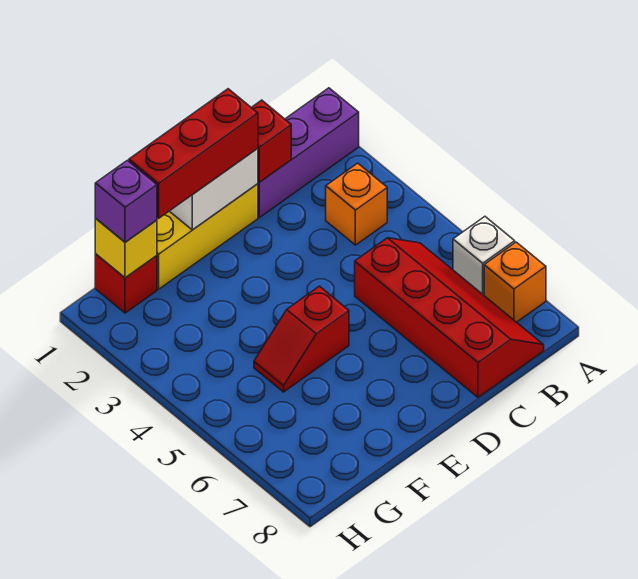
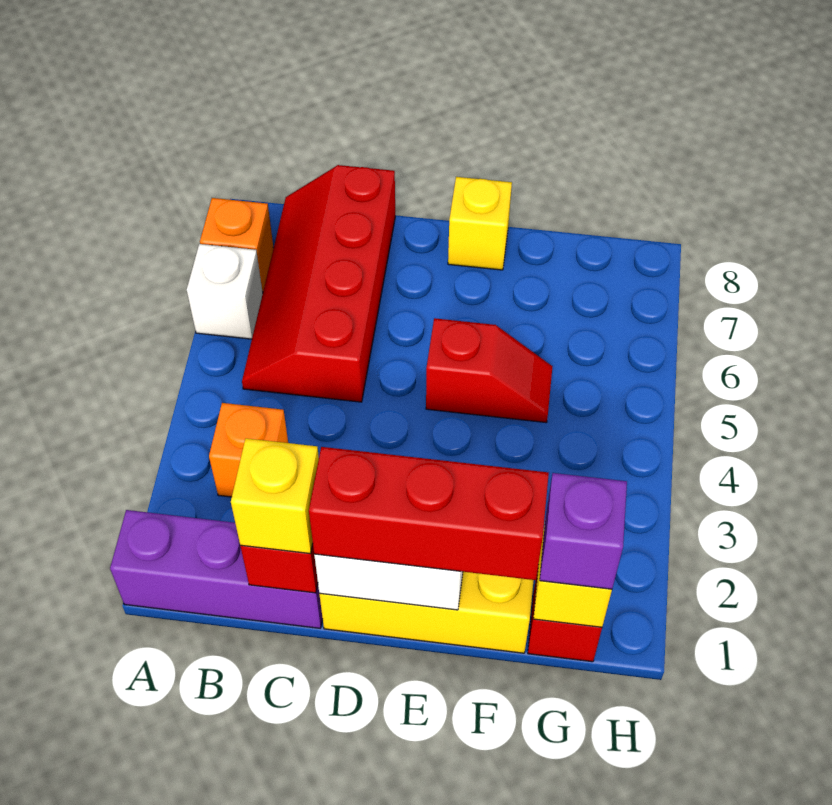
none -> yellow brick C1 level 3
none -> yellow brick E8 level 1

